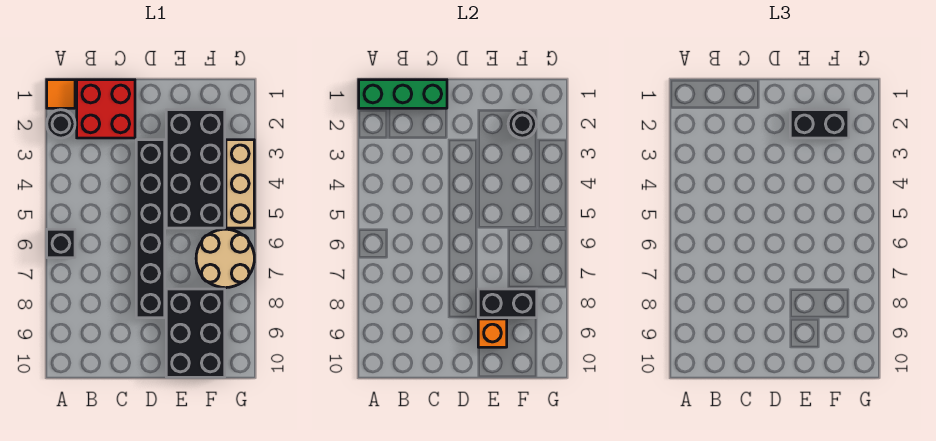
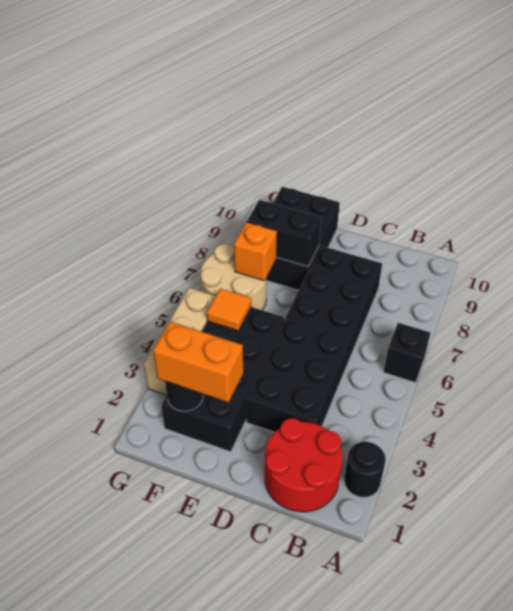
orange tile A1 level 1 -> orange tile F5 level 2
green brick A1:C1 level 2 -> none
red brick B1:C2 level 1 -> red round brick B1:C2 level 1
black brick D3:D8 level 1 -> black brick C3:D8 level 1
black brick E2:F2 level 3 -> orange brick E2:F2 level 3
orange brick E9 level 2 -> orange brick F7 level 2

